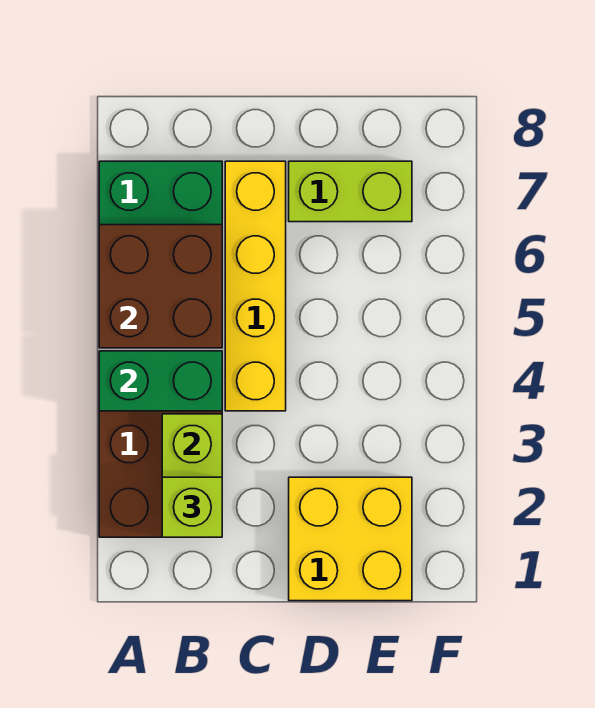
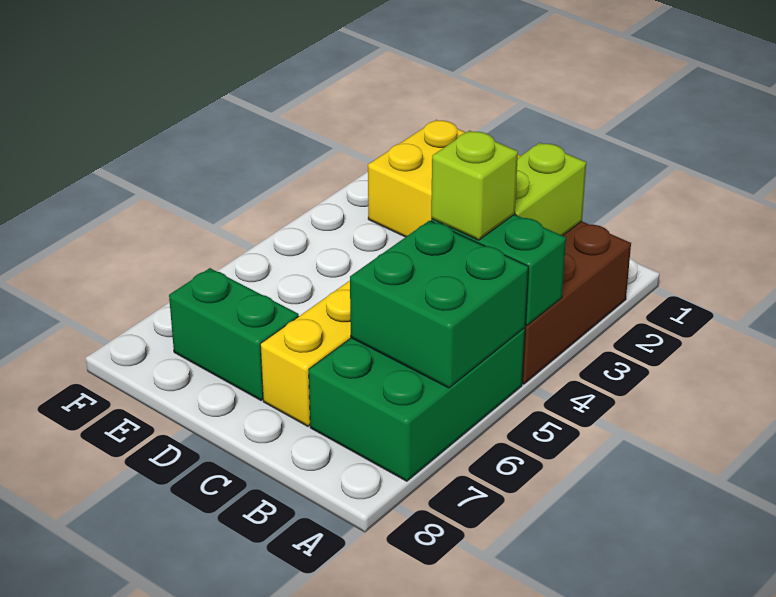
brown brick A5:B6 level 2 -> green brick A5:B6 level 2
lime brick B2 level 3 -> lime brick B4 level 3
lime brick D7:E7 level 1 -> green brick D7:E7 level 1

